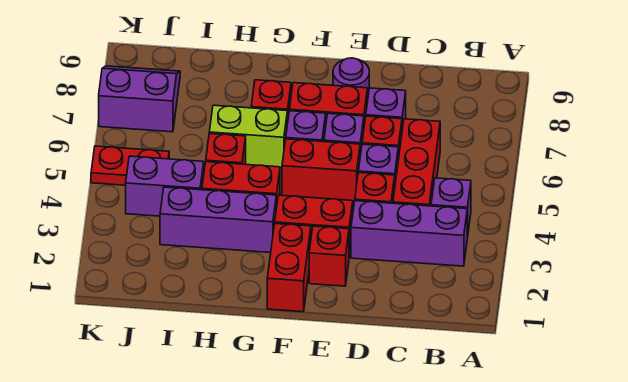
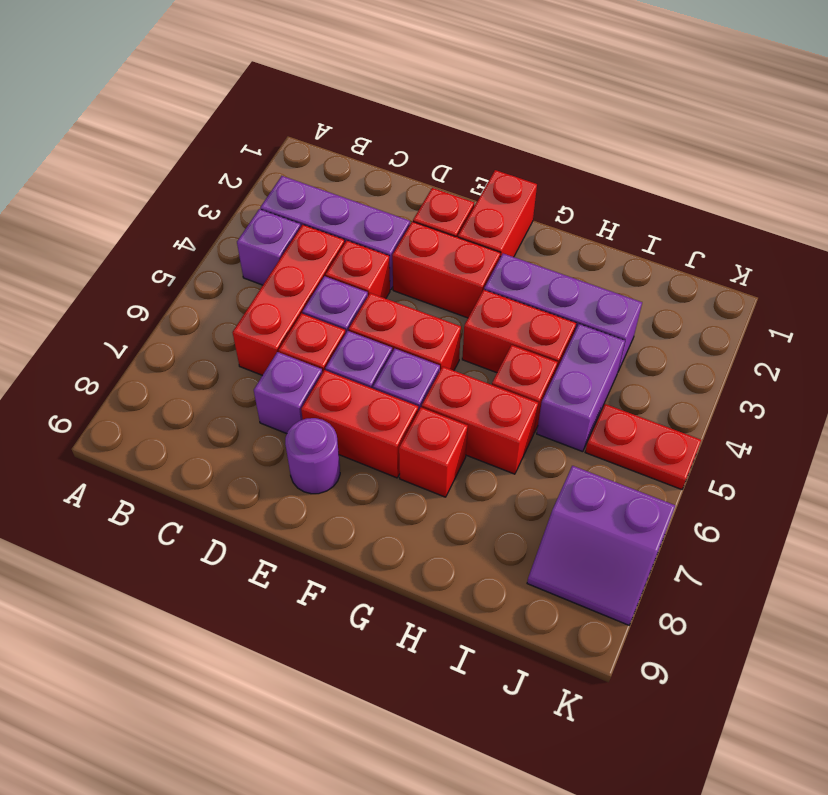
lime brick G6:H6 level 1 -> red brick G6:H6 level 1
purple brick I4:J4 level 1 -> purple brick I4:I5 level 1

